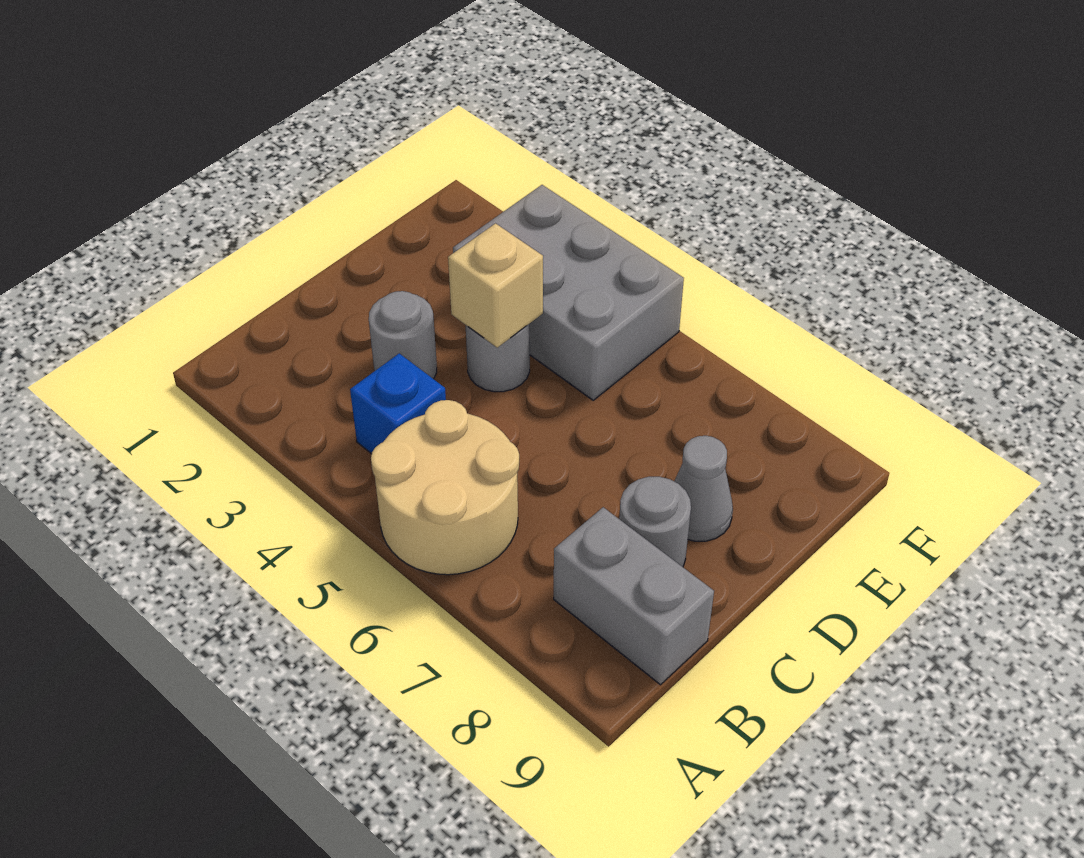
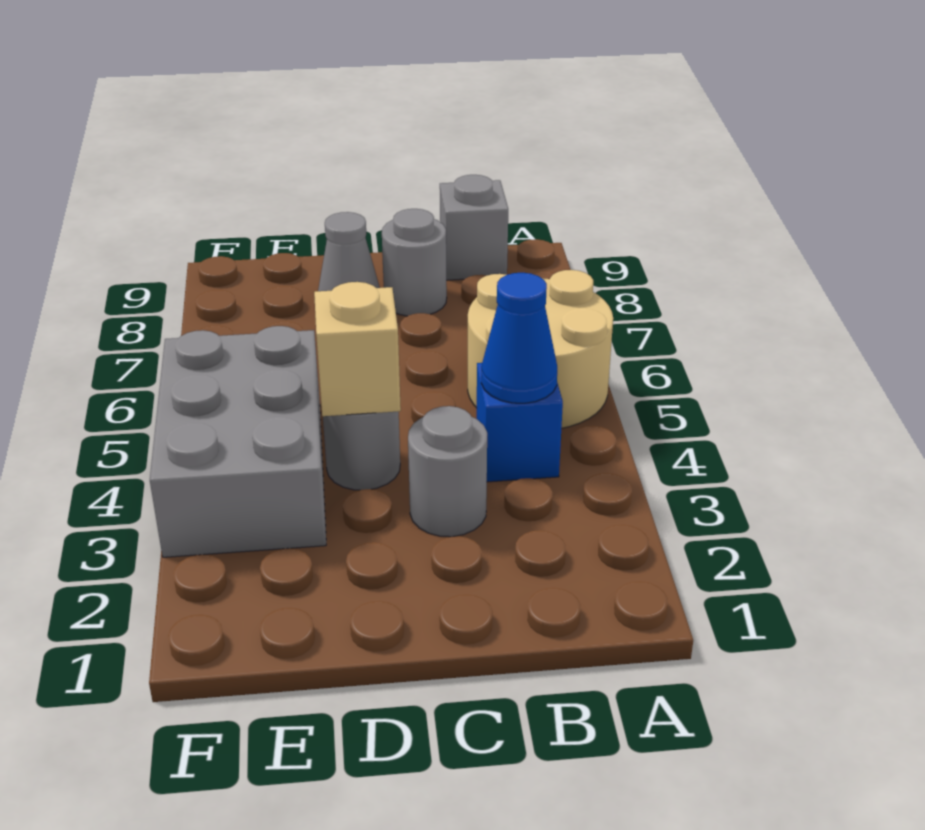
none -> blue cone B4 level 2
grey brick B8:B9 level 1 -> grey brick B9 level 1

